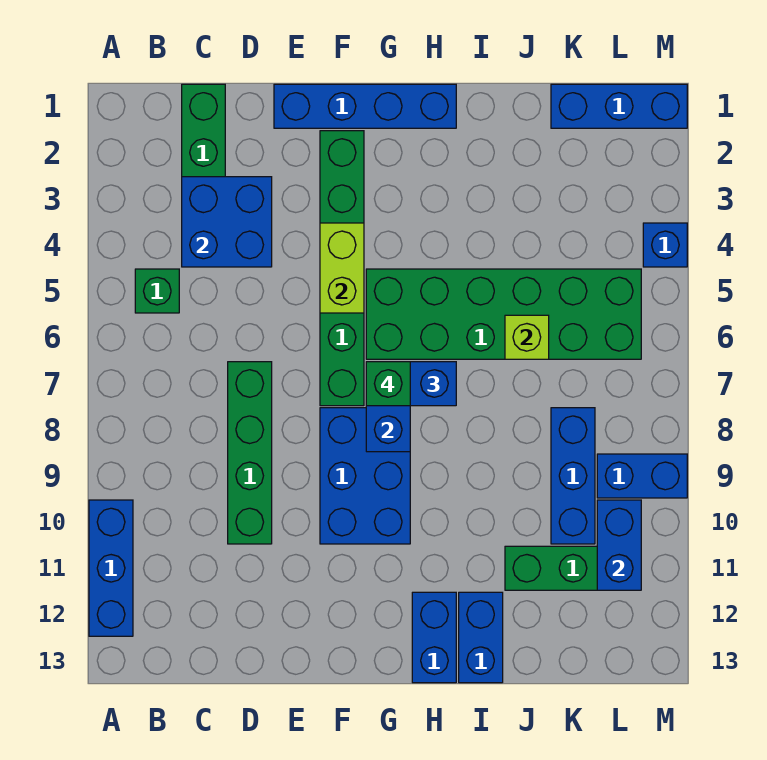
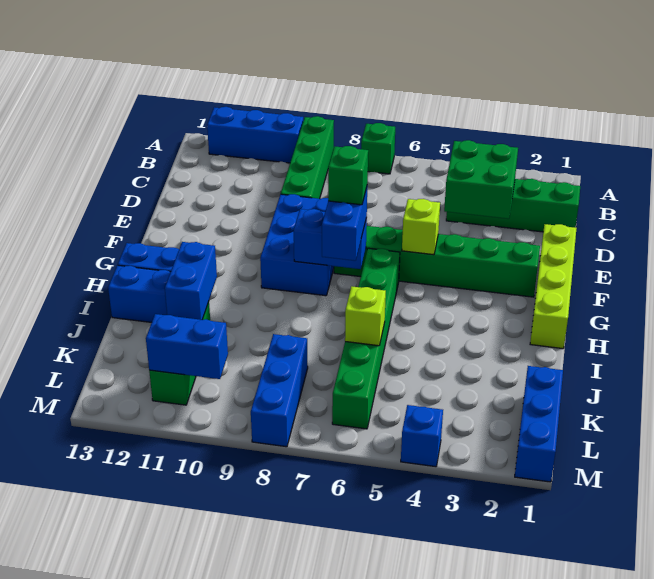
green brick B5 level 1 -> green brick A7 level 1
blue brick C3:D4 level 2 -> green brick C3:D4 level 2
green brick D7:D10 level 1 -> green brick A9:D9 level 1
blue brick E1:H1 level 1 -> lime brick E1:H1 level 1
lime brick F4:F5 level 2 -> lime brick F5 level 2
blue brick F8:G10 level 1 -> blue brick E8:G9 level 1
green brick G5:L6 level 1 -> green brick G6:L6 level 1
blue brick K8:K10 level 1 -> blue brick K8:M8 level 1
blue brick L9:M9 level 1 -> blue brick I11:J11 level 2

